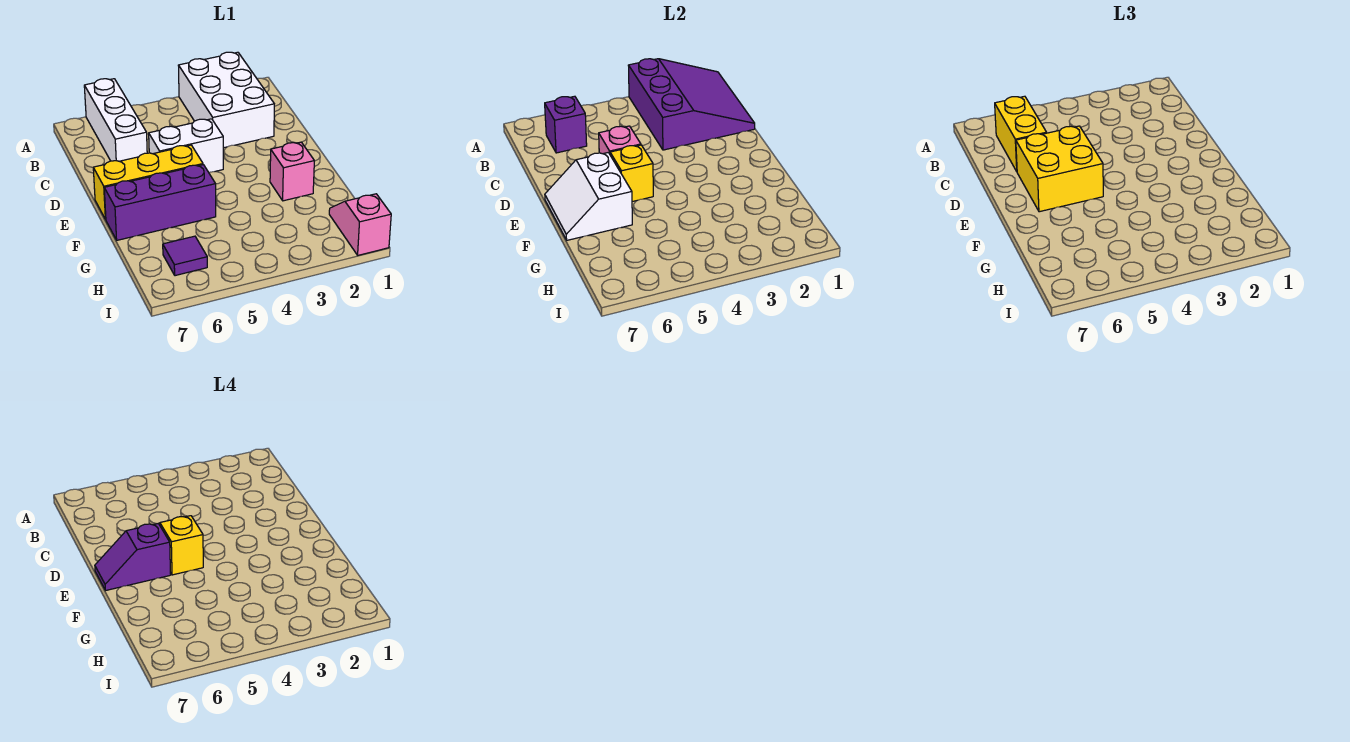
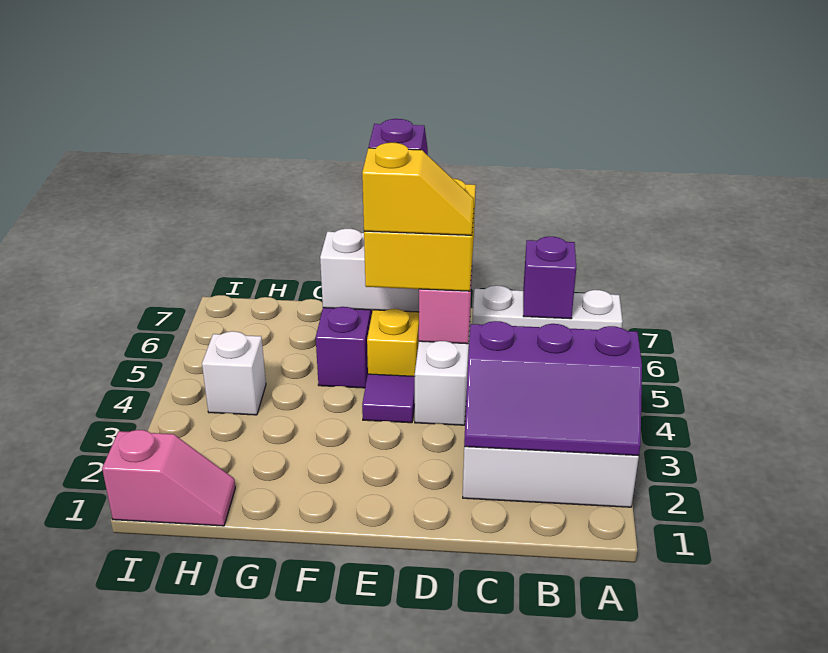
purple slope A1:C3 level 2 top 3 -> purple slope A2:C3 level 2 top 3
yellow brick B6:C6 level 3 -> none
yellow brick E5 level 2 -> none
pink brick F2 level 1 -> none
none -> white brick H4 level 1
purple tile H6 level 1 -> purple tile E4 level 1

